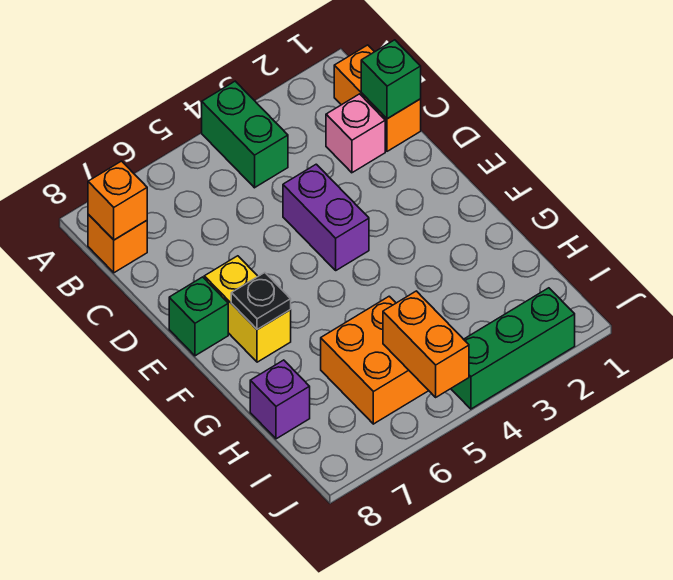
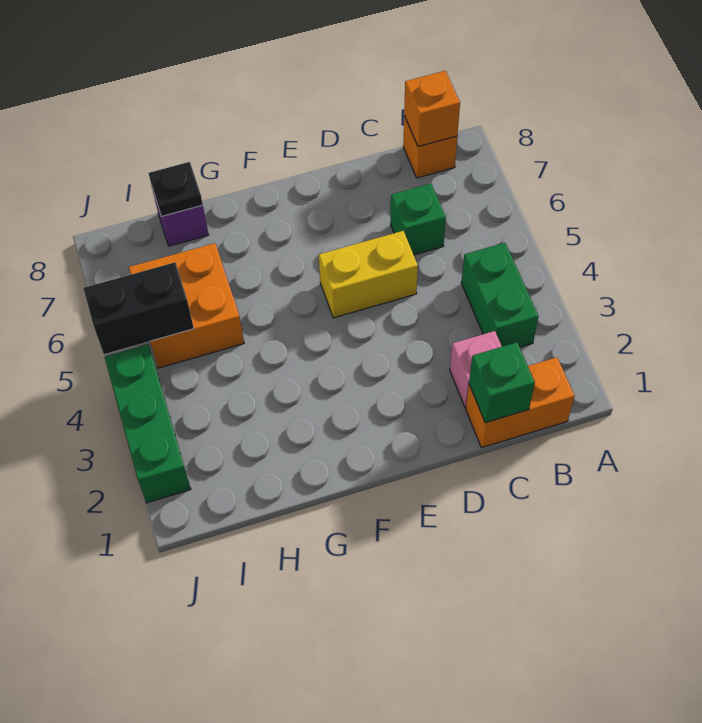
green brick A4:B4 level 1 -> green brick B3:B4 level 1
purple brick D4:E4 level 1 -> none
yellow brick E7:F7 level 1 -> yellow brick D5:E5 level 1
green brick E8 level 1 -> green brick C6 level 1
black plate F7 level 2 -> black plate H8 level 2
orange brick I5:J5 level 2 -> black brick I5:J5 level 2

